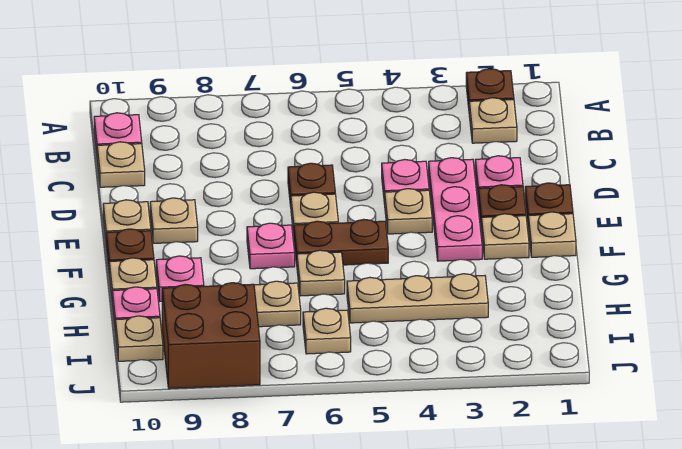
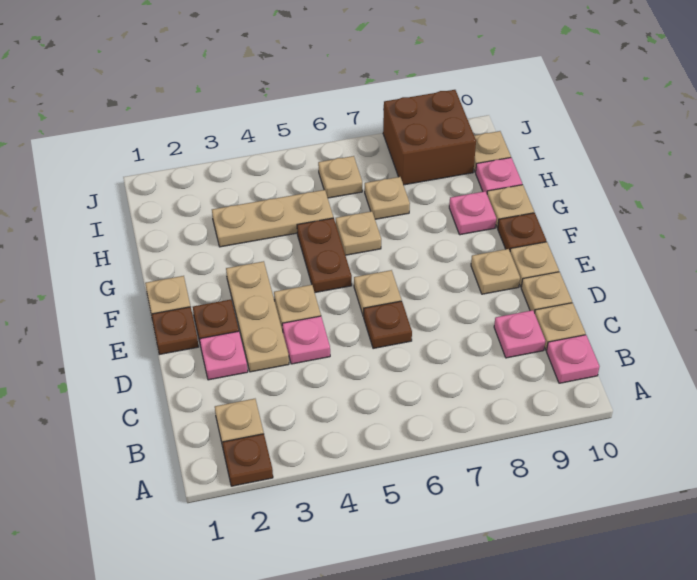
pink plate D3:F3 level 1 -> tan plate D3:F3 level 1
tan plate F2 level 1 -> tan plate D10 level 1
brown plate F5:F6 level 1 -> brown plate F5:G5 level 1
pink plate F7 level 1 -> pink plate C9 level 1

